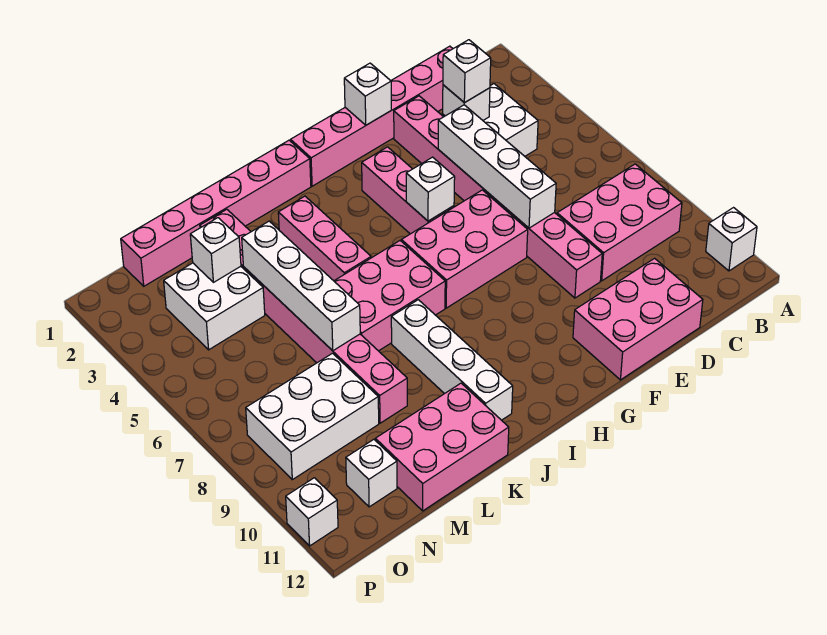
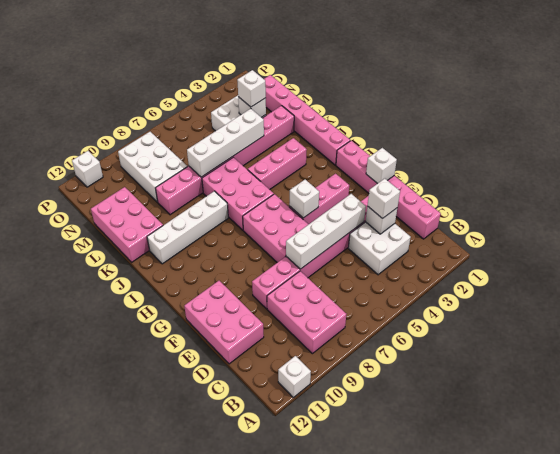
white brick N11 level 1 -> white brick M3 level 3

